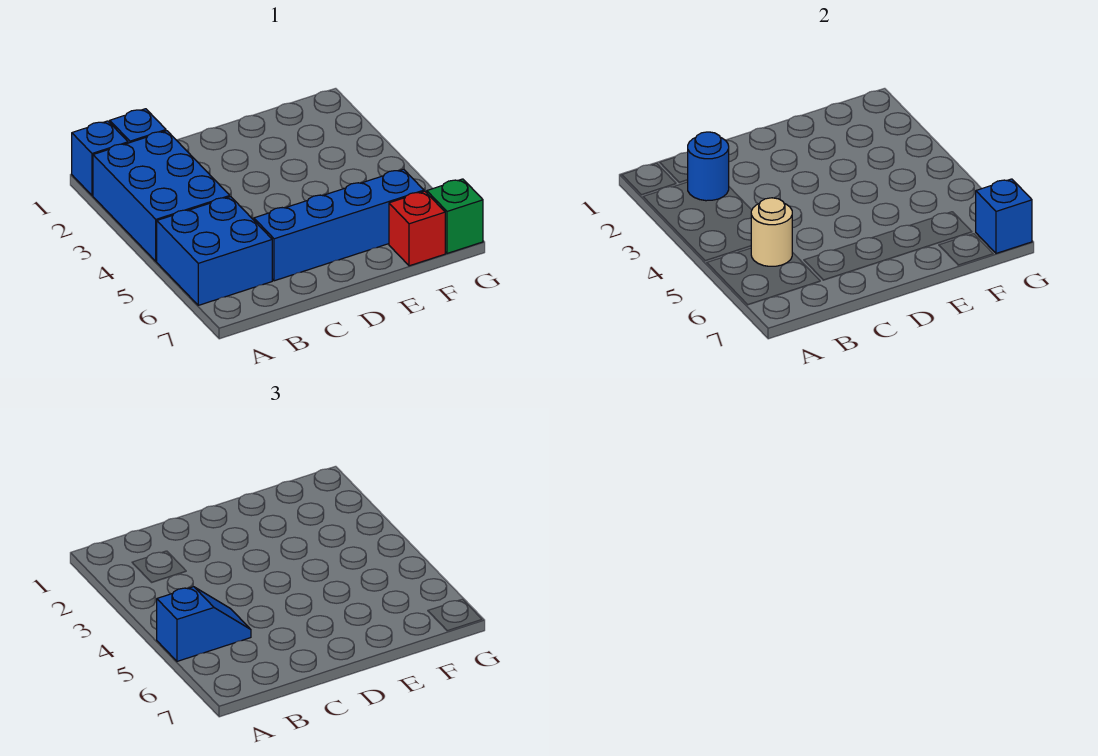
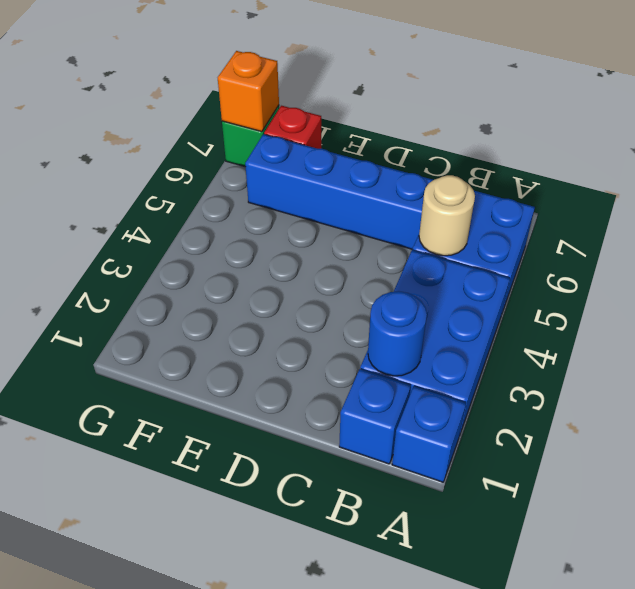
blue slope A5:B5 level 3 top A -> none
blue brick G7 level 2 -> orange brick G7 level 2

